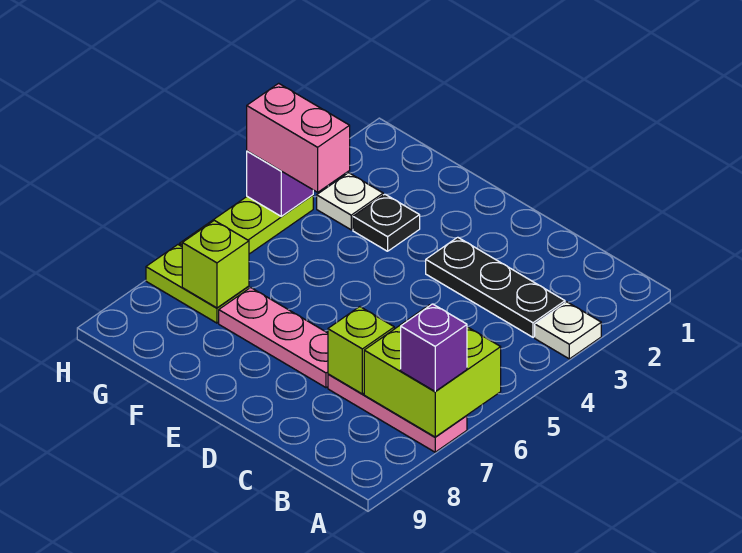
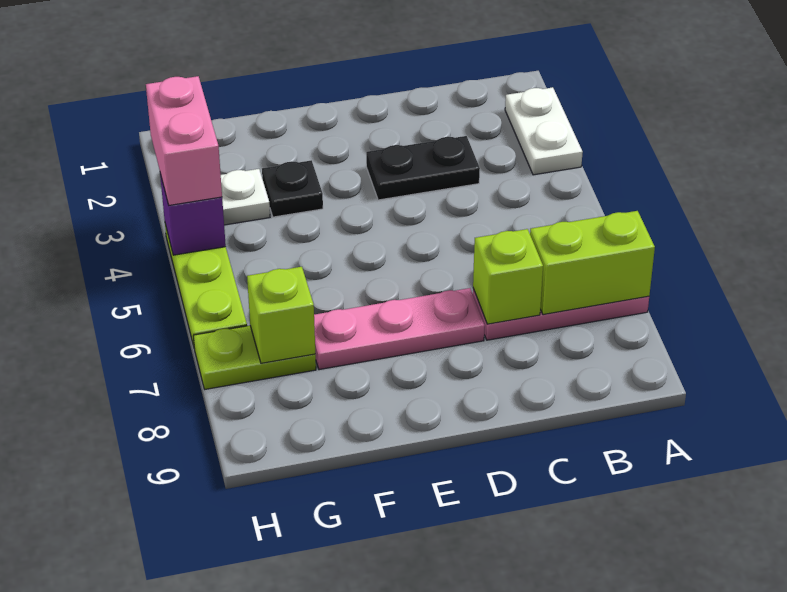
white plate A3 level 1 -> white plate A2:A3 level 1
lime brick A6:B7 level 2 -> lime brick A7:B7 level 2
purple brick A7 level 3 -> none
black plate B3:D3 level 1 -> black plate C3:D3 level 1
pink brick G4:H4 level 3 -> pink brick H3:H4 level 3

